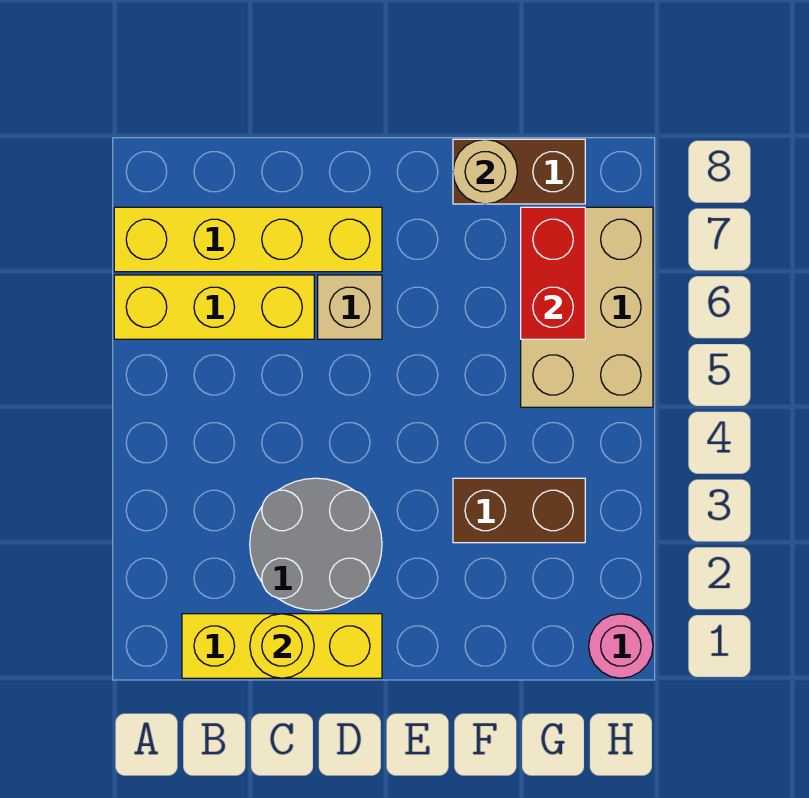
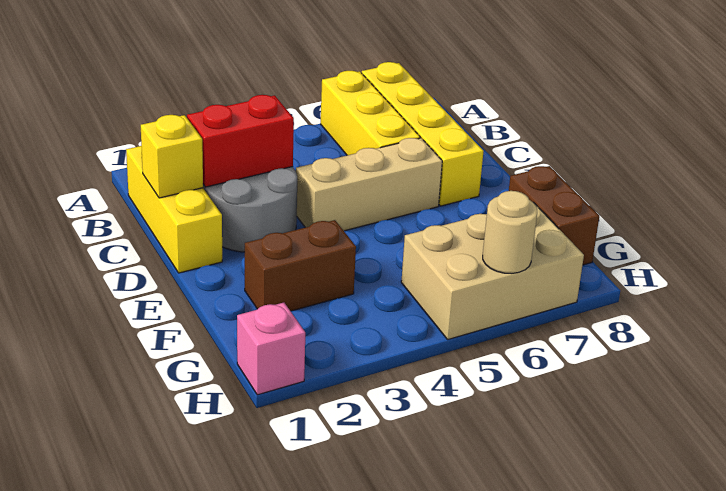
yellow round brick C1 level 2 -> yellow brick C1 level 2
tan brick D6 level 1 -> tan brick D4:D6 level 1
brown brick F3:G3 level 1 -> brown brick F2:F3 level 1
tan round brick F8 level 2 -> tan round brick H6 level 2
red brick G6:G7 level 2 -> red brick C2:C3 level 2
pink round brick H1 level 1 -> pink brick H1 level 1

